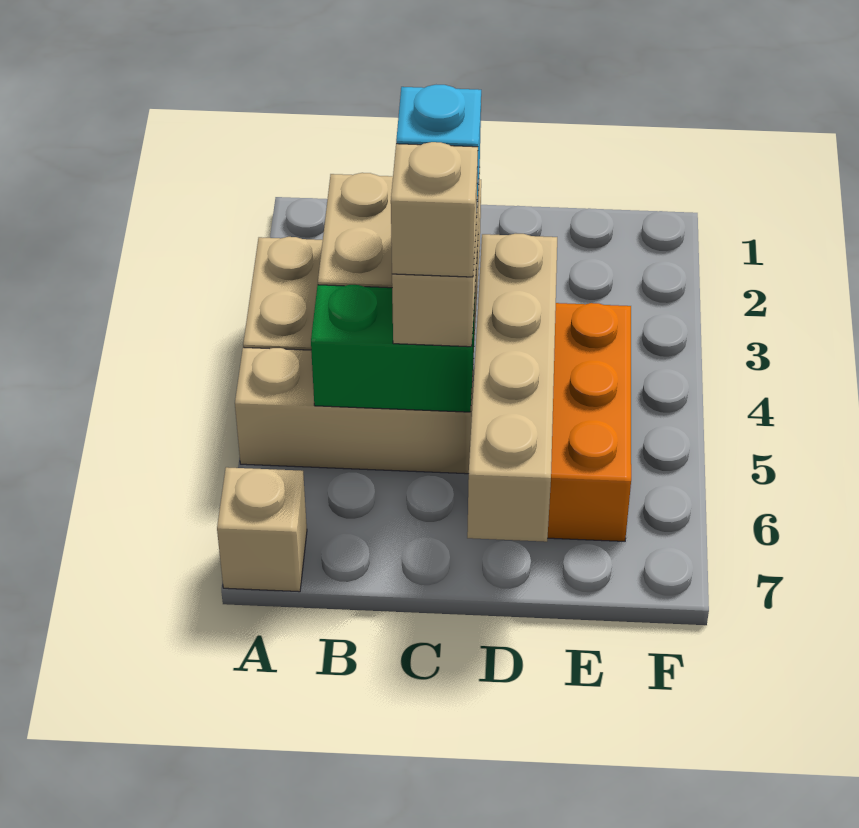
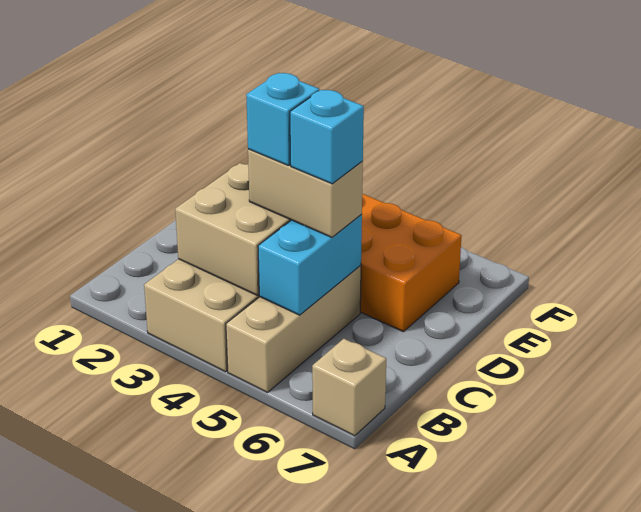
green brick B5:C5 level 2 -> cyan brick B5:C5 level 2
tan brick C5 level 4 -> cyan brick C5 level 4
tan brick D4:D7 level 2 -> none

